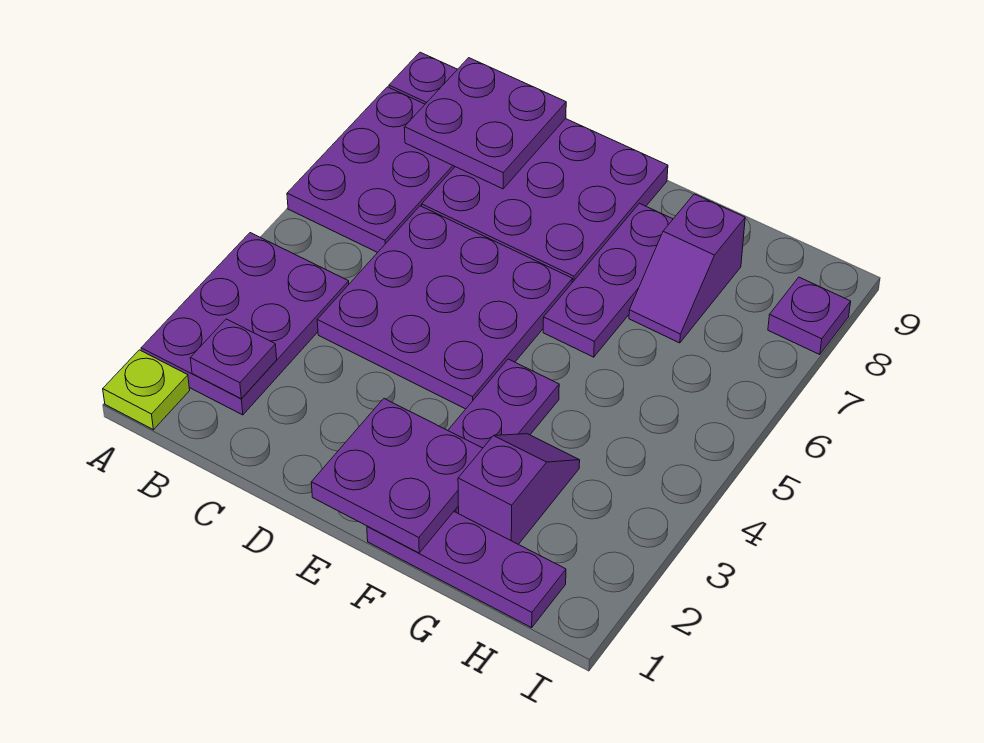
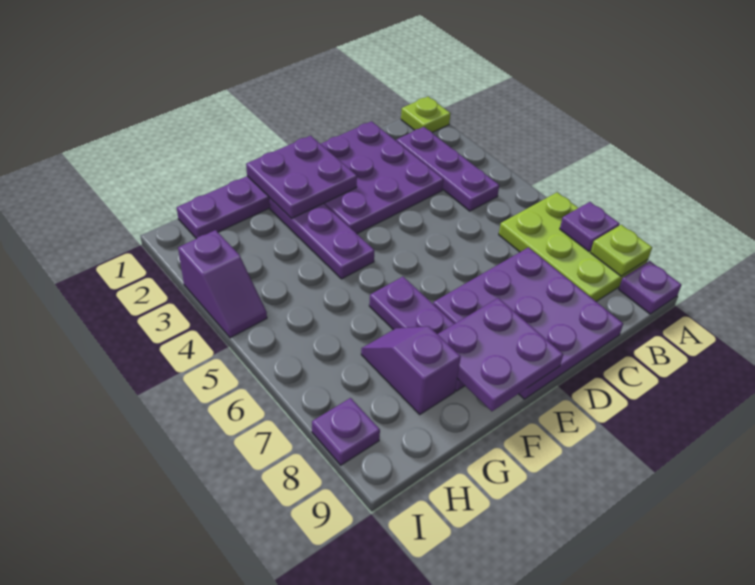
purple plate A2:B4 level 1 -> purple plate B2:B4 level 1
purple plate A6:B8 level 1 -> lime plate A6:B8 level 1
none -> lime plate A8 level 2
purple plate B2 level 2 -> purple plate A7 level 2
purple plate B8:C9 level 2 -> purple plate E8:F9 level 2
purple plate C4:E6 level 1 -> purple plate C1:E3 level 1
purple slope G2:G3 level 1 top 2 -> purple slope I3:I4 level 1 top 3

